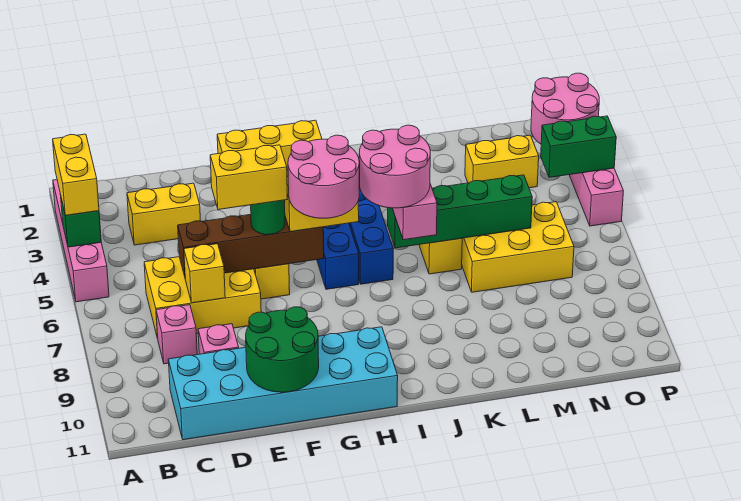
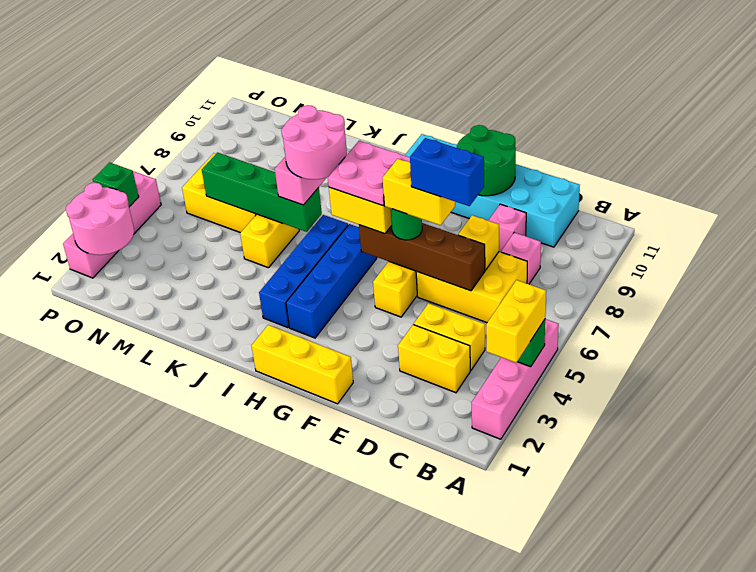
none -> blue brick D6:E6 level 5
pink round brick G6:H7 level 4 -> pink plate G6:H7 level 4
yellow brick M3:N3 level 1 -> yellow brick C4:D4 level 1
green brick O4:P4 level 2 -> green brick P4 level 2

